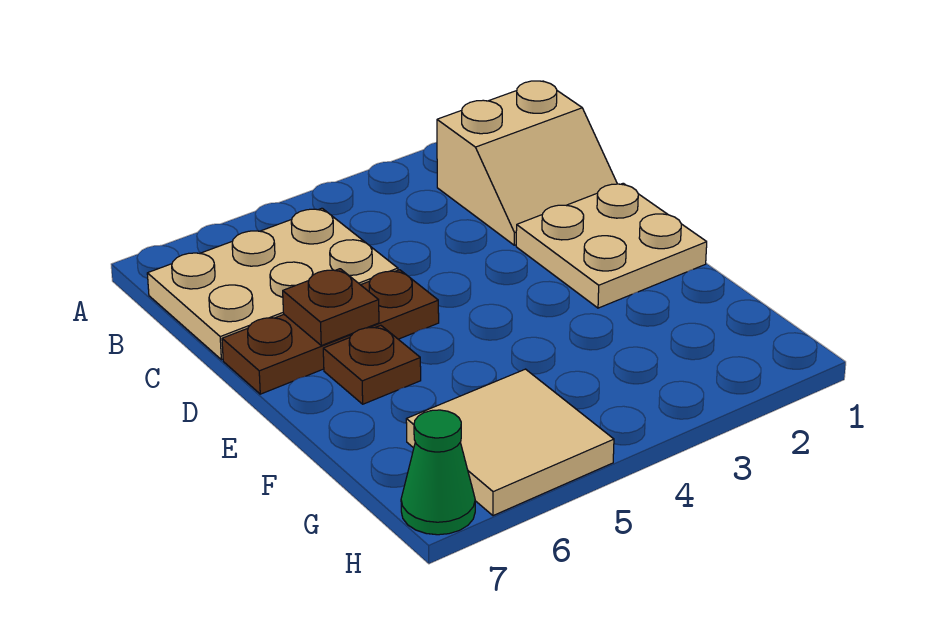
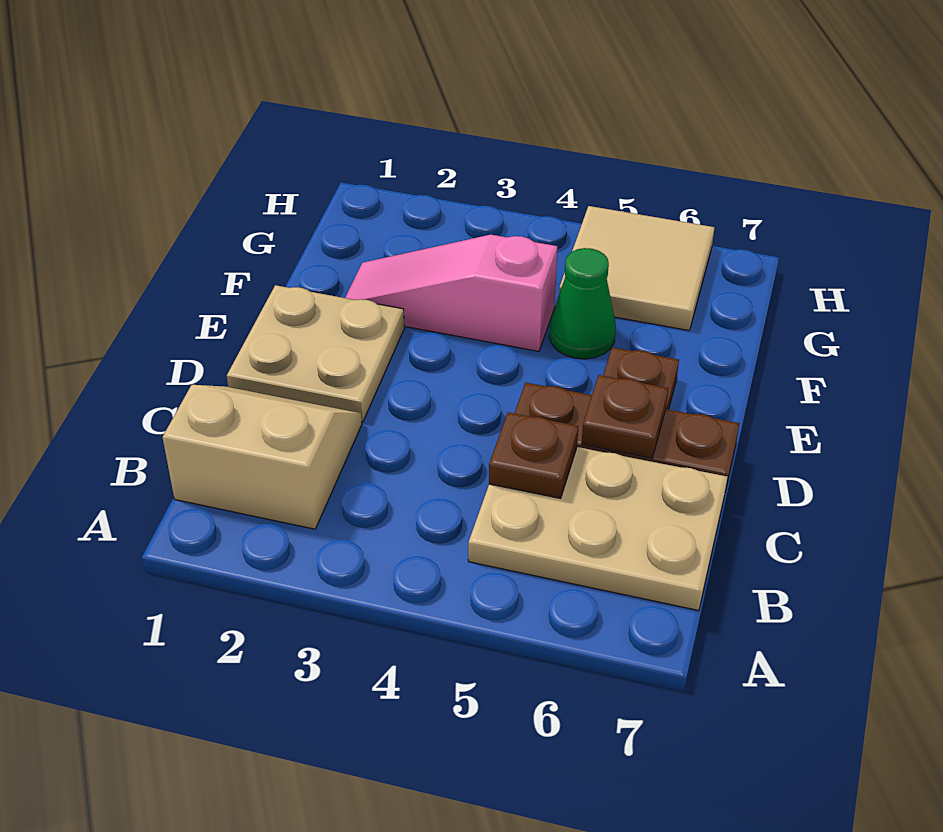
none -> brown plate C5 level 2
none -> pink slope F2:F4 level 1 top 4
green cone H7 level 1 -> green cone F5 level 1

